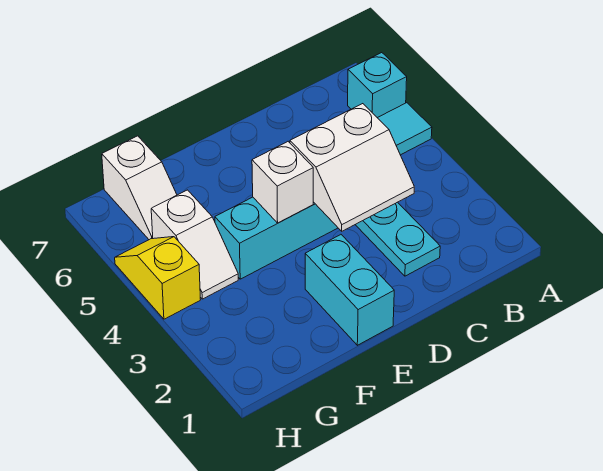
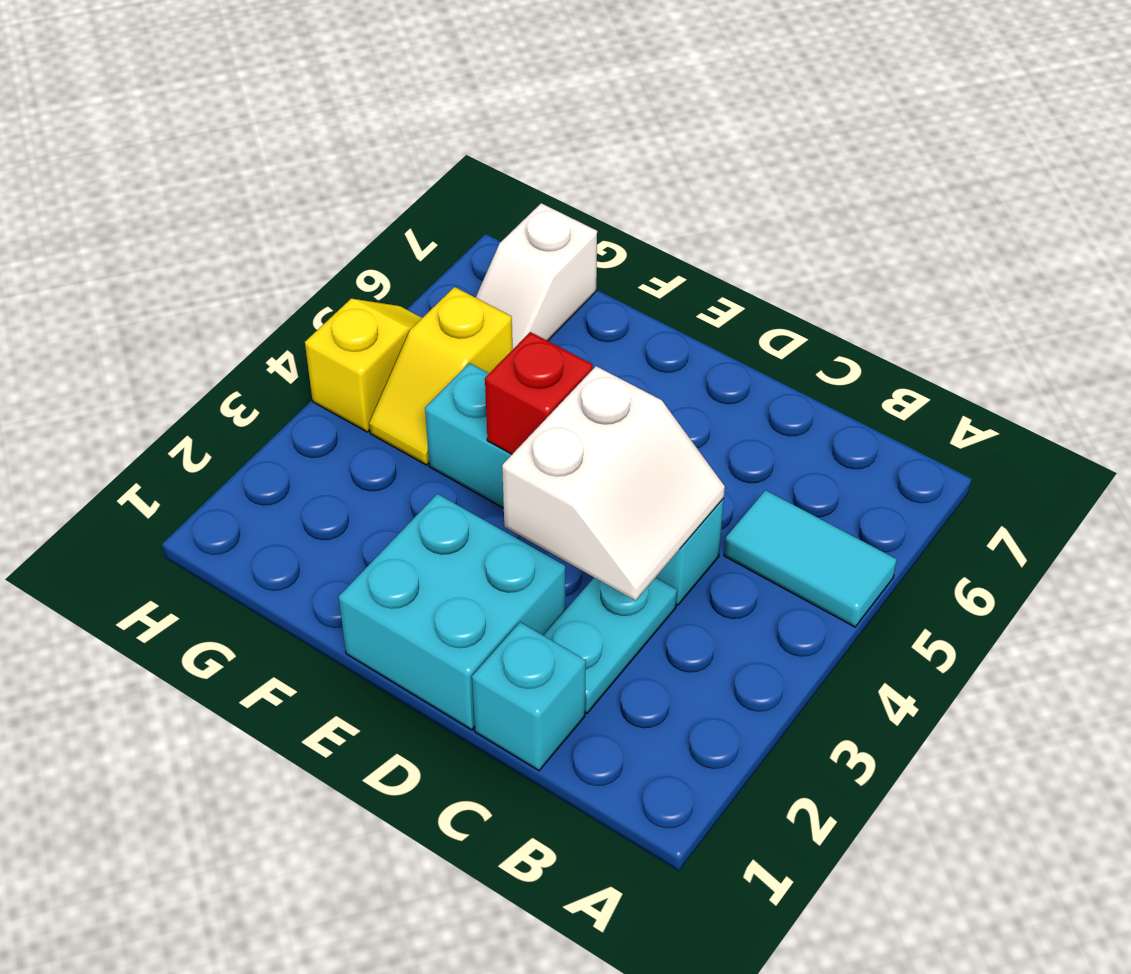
cyan brick A6 level 1 -> cyan brick C1 level 1
white slope C3:D4 level 2 top 4 -> white slope C3:D4 level 2 top D
cyan brick E1:E2 level 1 -> cyan brick D1:E2 level 1
white brick E4 level 2 -> red brick E4 level 2
white slope G4:G5 level 1 top 5 -> yellow slope G4:G5 level 1 top 5

